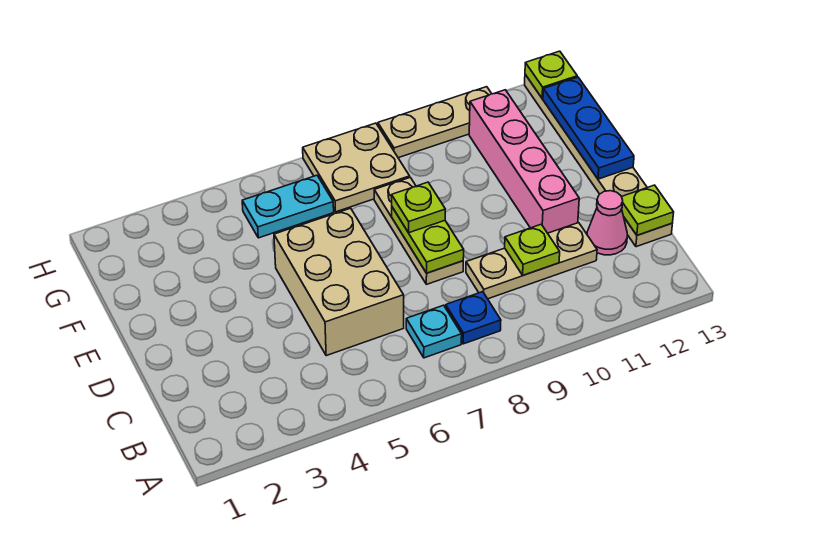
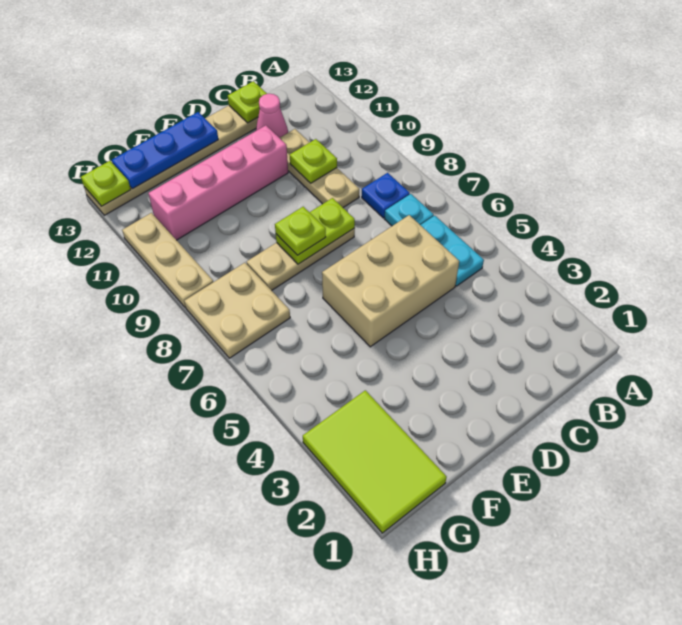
none -> lime tile G1:H3 level 1
cyan plate G5:G6 level 1 -> cyan plate B5:B6 level 1

